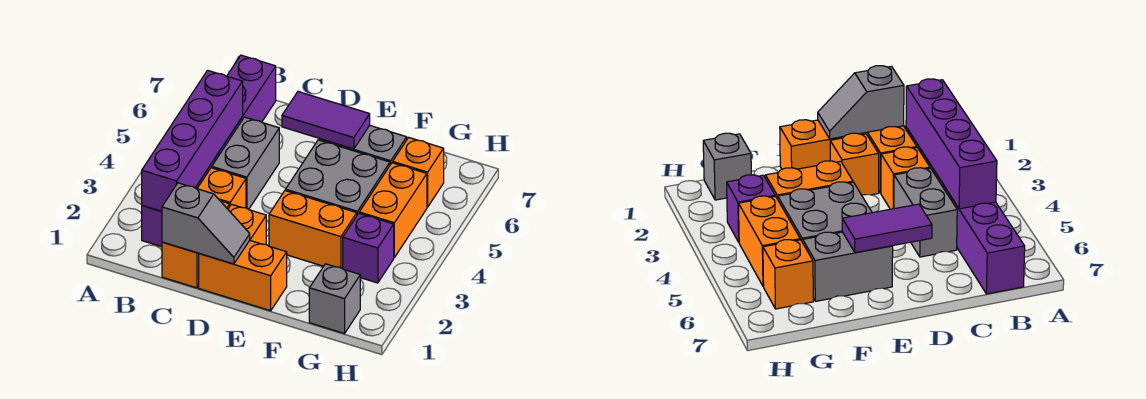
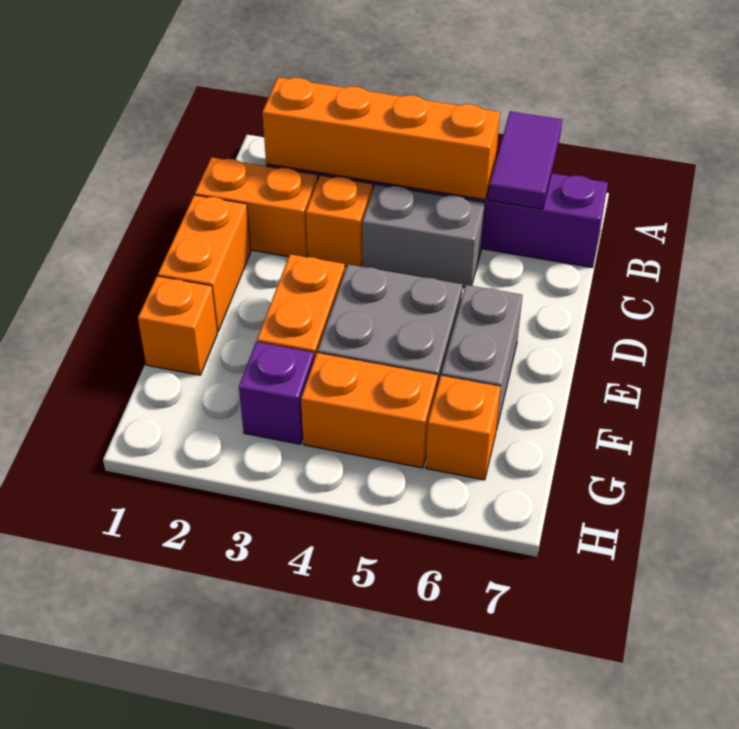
purple brick B2:B5 level 2 -> orange brick B2:B5 level 2
grey slope C1:D1 level 2 top C -> none
orange brick D2 level 1 -> orange brick F1 level 1
purple tile D6:E6 level 2 -> purple tile A6:B6 level 2
grey brick G1 level 1 -> none

